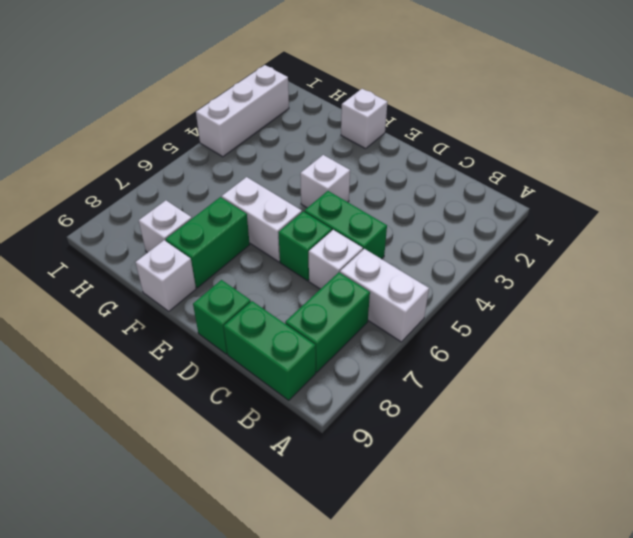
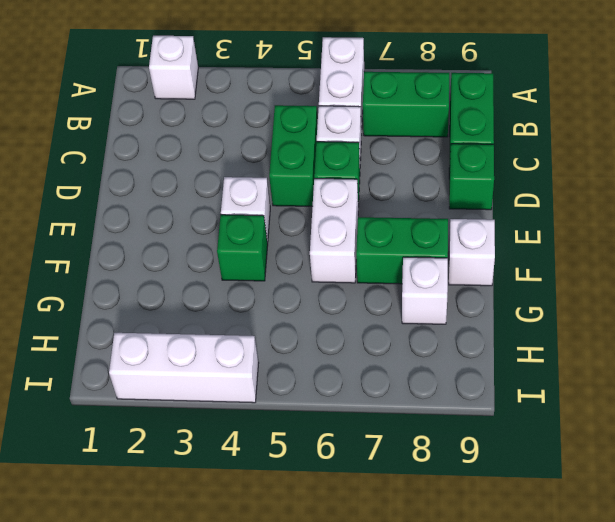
white brick F1 level 1 -> white brick A2 level 1
none -> green brick F4 level 1

